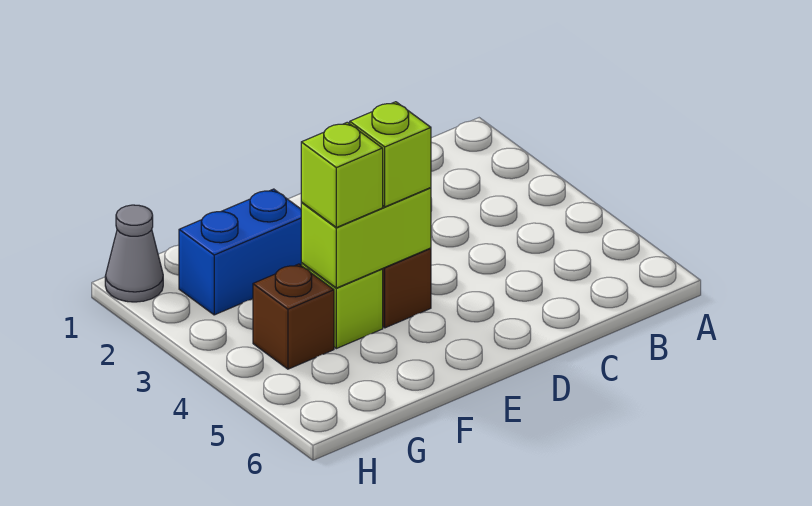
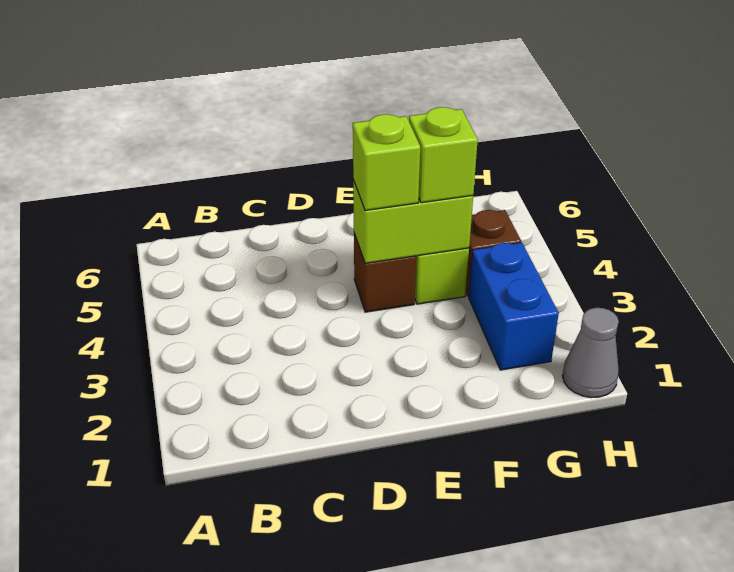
blue brick F2:G2 level 1 -> blue brick G2:G3 level 1

